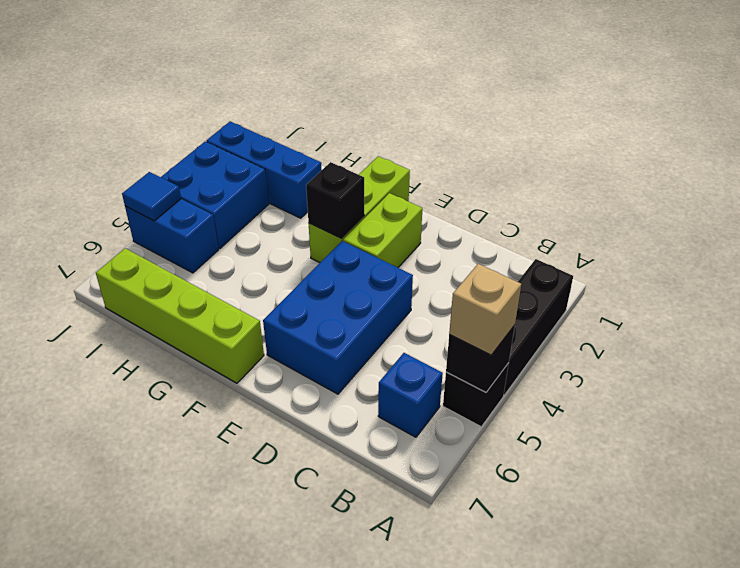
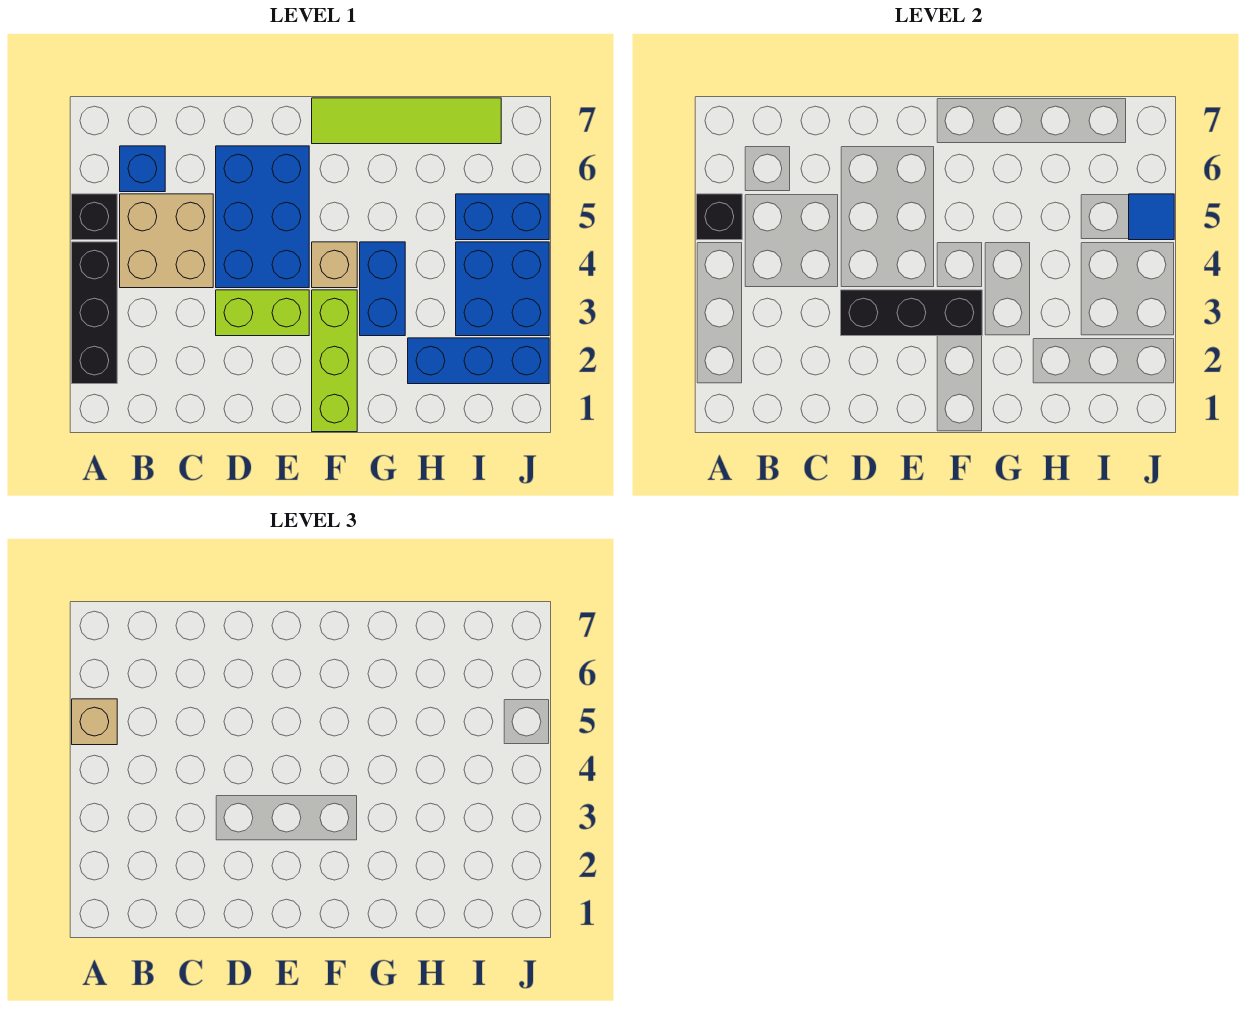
none -> tan brick B4:C5 level 1
lime brick E2:E3 level 1 -> lime brick D3:E3 level 1
black brick F3 level 2 -> black brick D3:F3 level 2
none -> tan brick F4 level 1
lime brick F7:I7 level 1 -> lime tile F7:I7 level 1
none -> blue brick G3:G4 level 1

